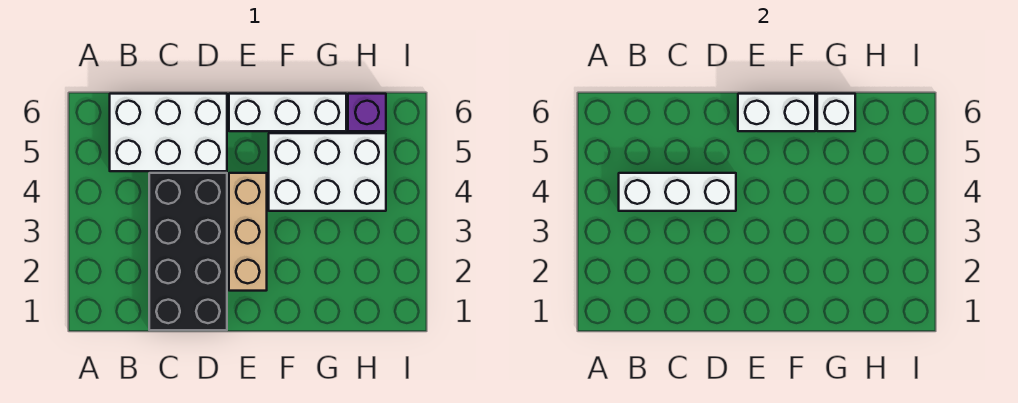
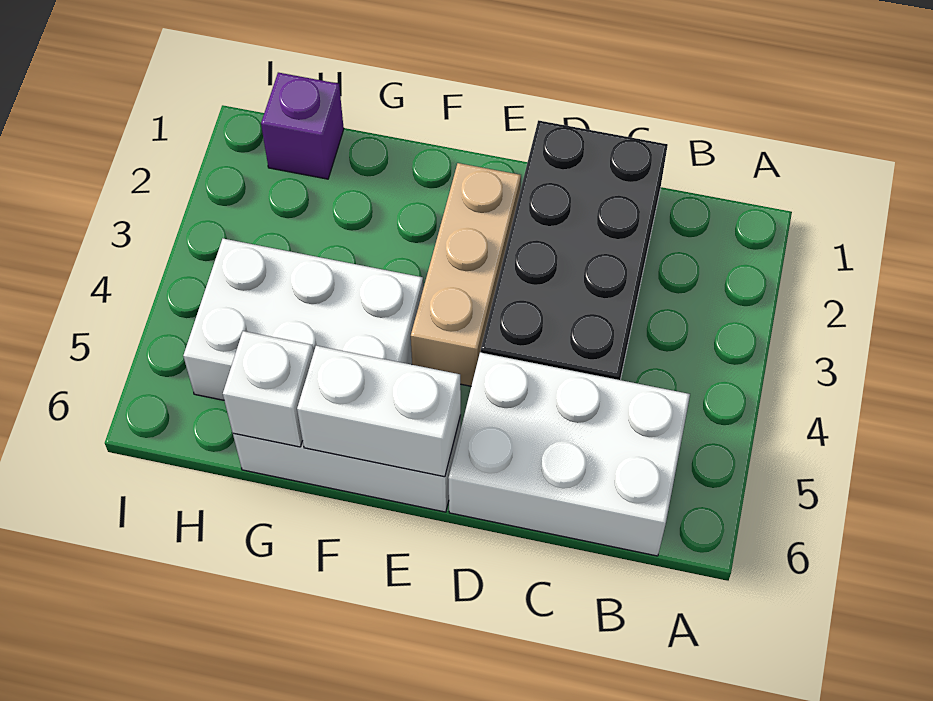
white brick B4:D4 level 2 -> none
purple brick H6 level 1 -> purple brick H1 level 1

